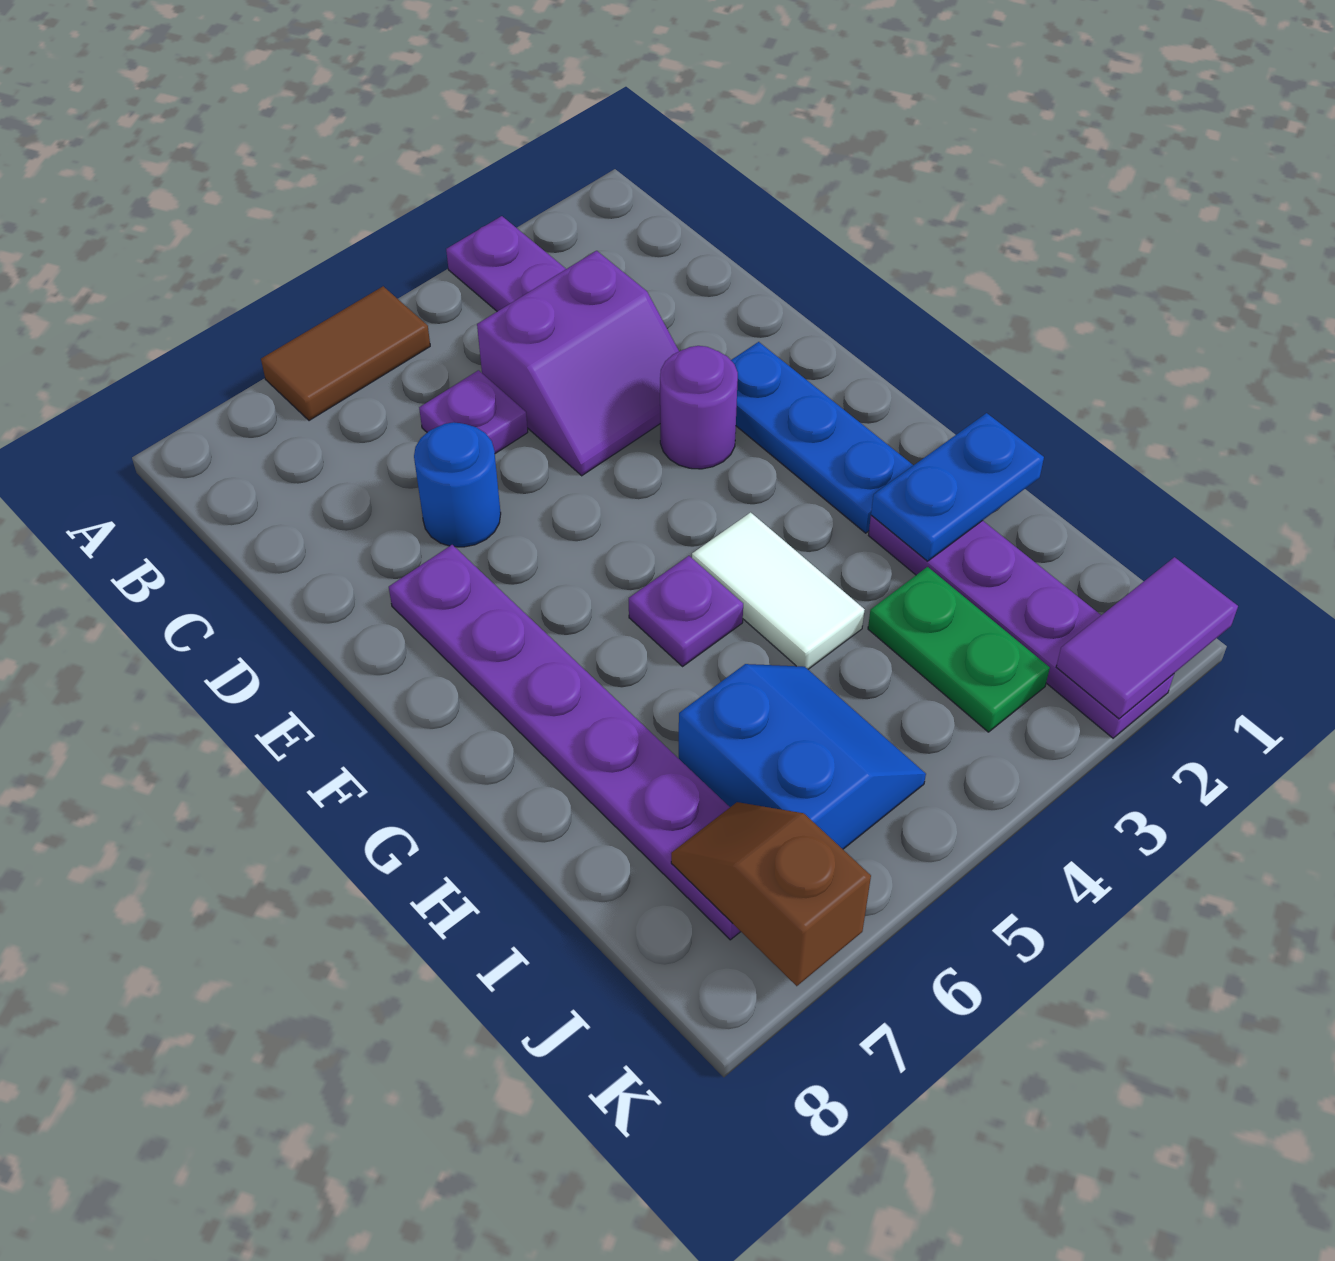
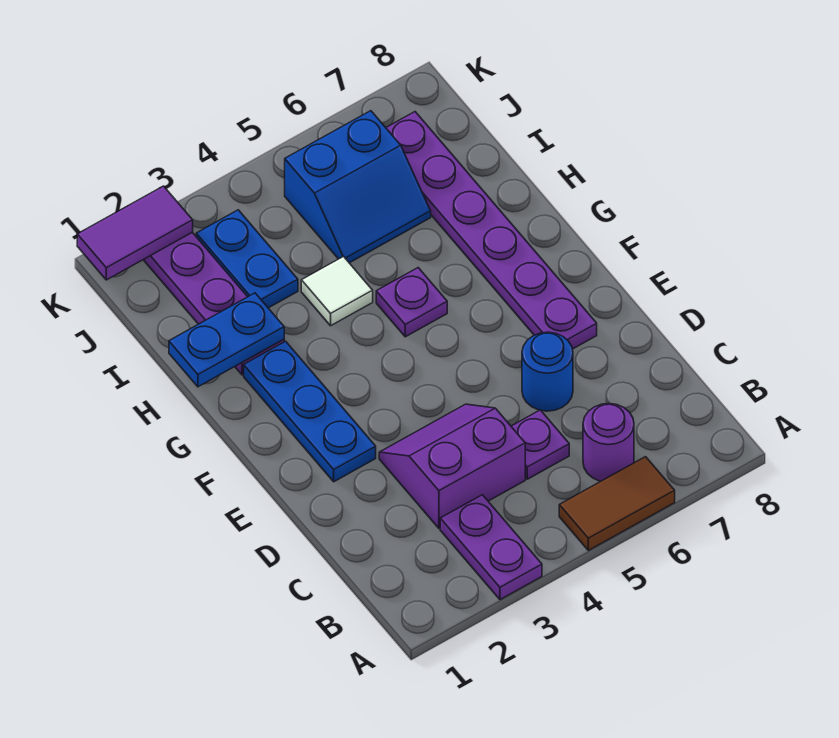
purple round brick E3 level 1 -> purple round brick B6 level 1
white tile G4:H4 level 1 -> white tile H4 level 1
green plate I3:J3 level 1 -> blue plate I3:J3 level 1
blue slope I5:J6 level 1 top 6 -> blue slope I5:J6 level 1 top J
brown slope J7:K7 level 2 top K -> none

